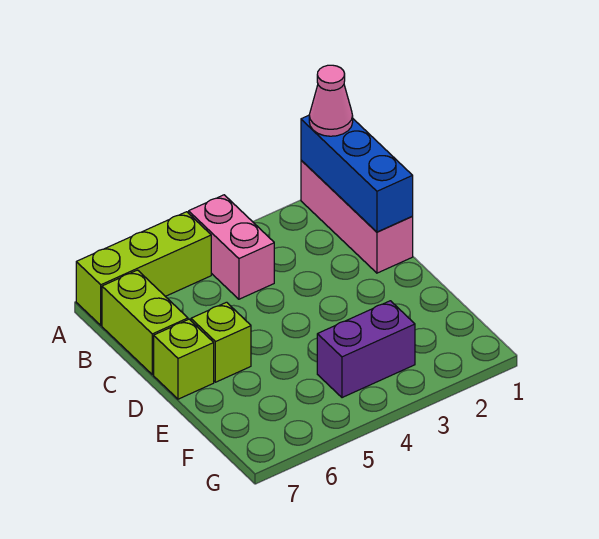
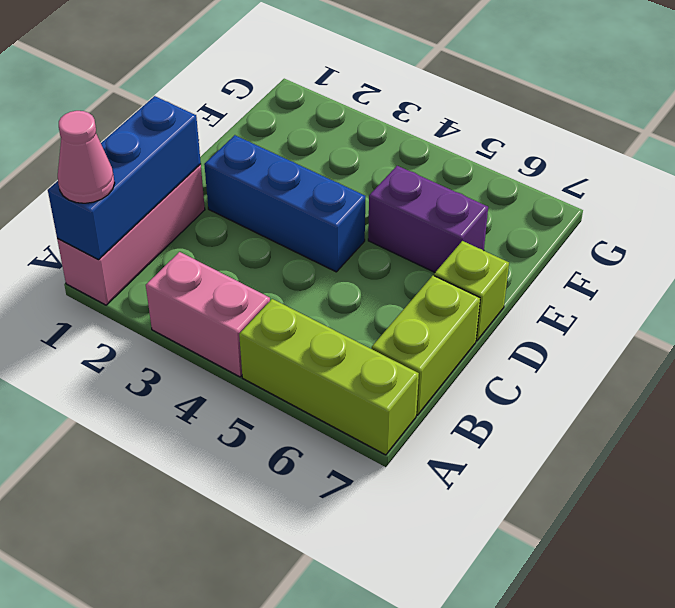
pink brick A4:B4 level 1 -> pink brick A3:A4 level 1
none -> blue brick D2:D4 level 1
lime brick D6 level 1 -> none
purple brick F3:F4 level 1 -> purple brick E5:E6 level 1

